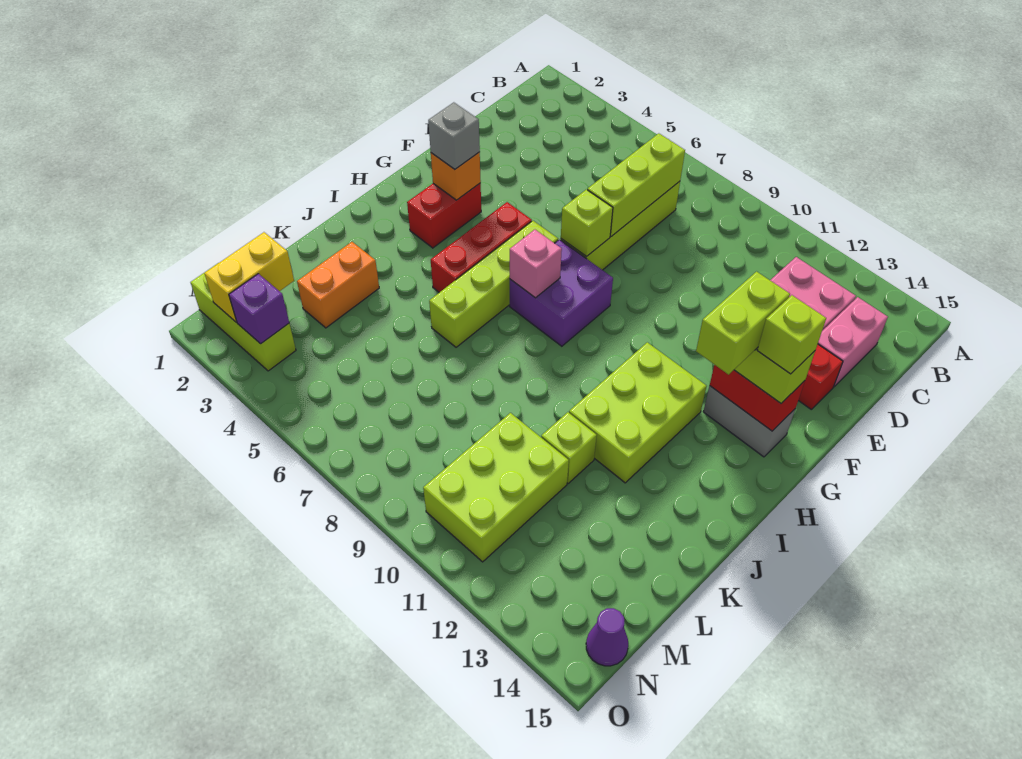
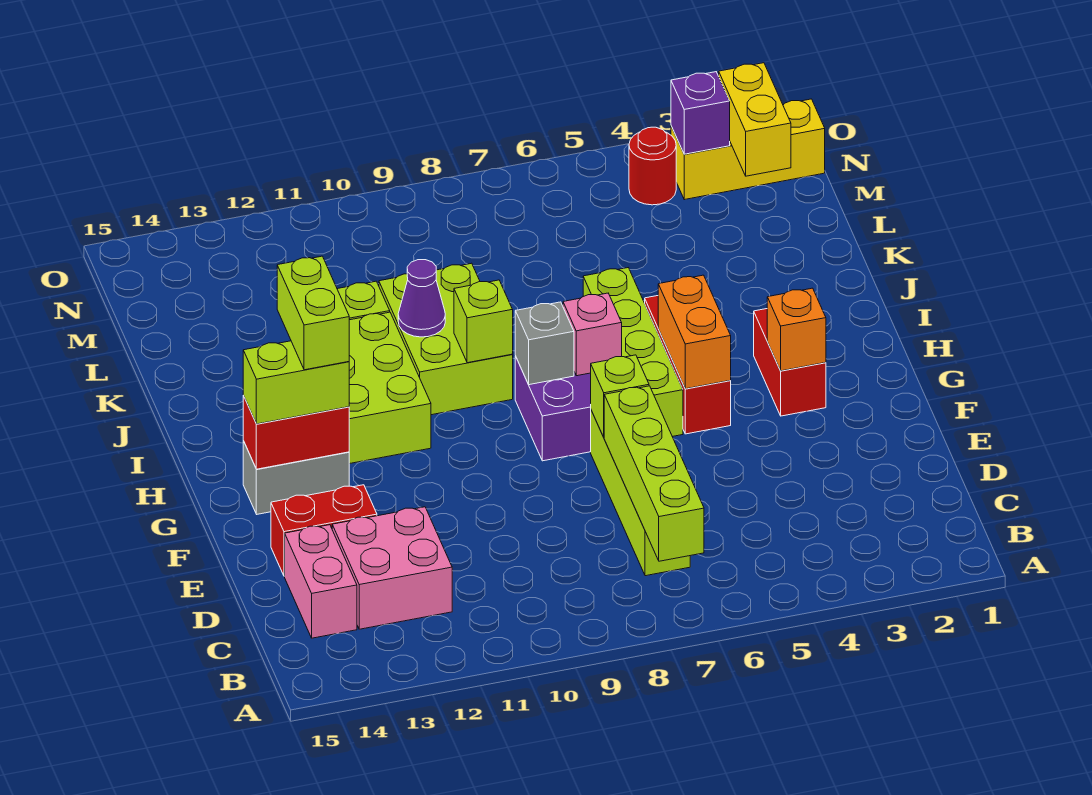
lime brick C7:E7 level 2 -> lime brick B7:E7 level 2
grey brick G3 level 3 -> grey brick H8 level 2
lime brick G14 level 4 -> lime brick I9 level 2
orange brick K3:L3 level 1 -> orange brick G5:H5 level 2
lime brick L10:N11 level 1 -> lime brick I9:K10 level 1
lime brick N1:N3 level 1 -> yellow brick N1:N3 level 1
none -> red round brick N4 level 1
purple cone N15 level 1 -> purple cone J10 level 2

